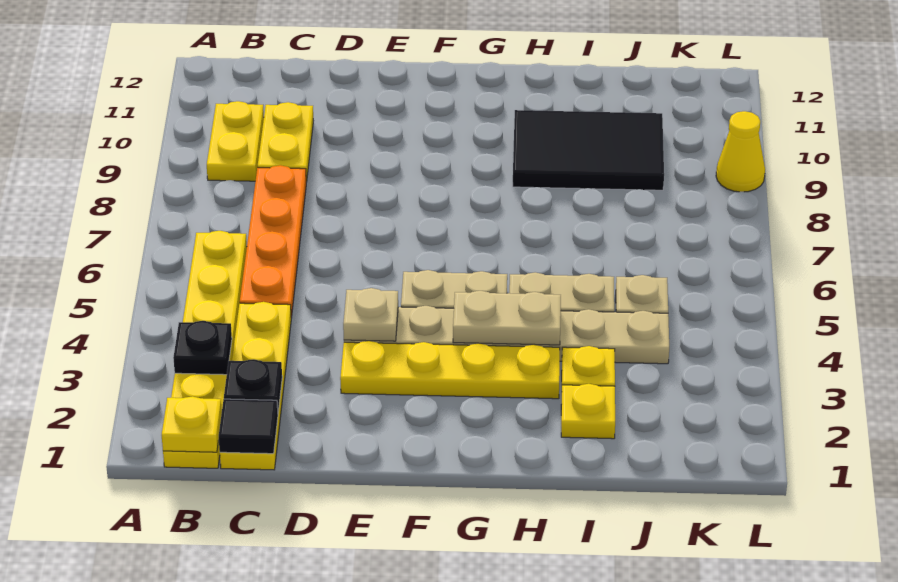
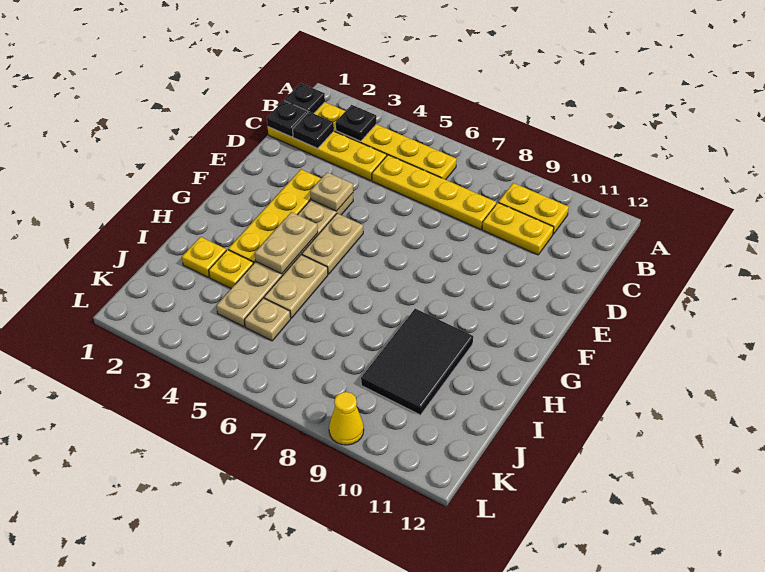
yellow plate B1 level 2 -> black plate B1 level 2
black tile C1 level 2 -> black plate C1 level 2
orange plate C5:C8 level 1 -> yellow plate C5:C8 level 1

